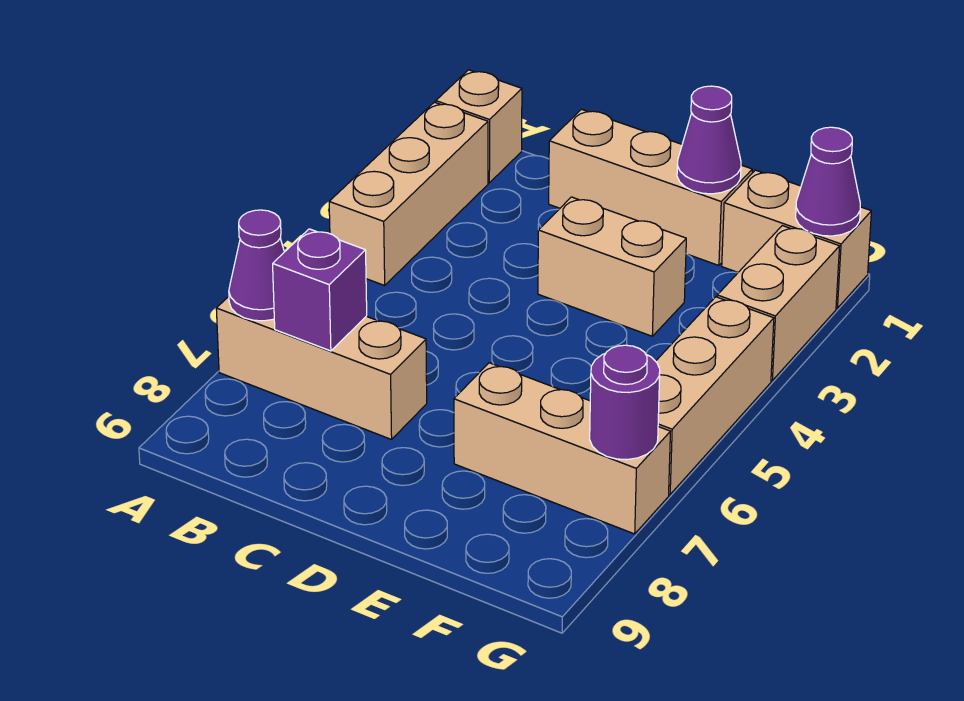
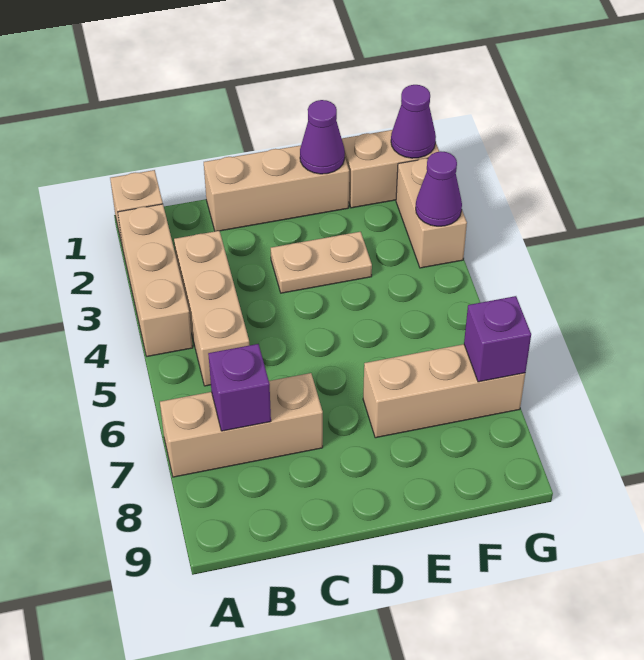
purple cone A7 level 2 -> purple cone G3 level 2
tan brick D3:E3 level 1 -> tan plate D3:E3 level 1
tan brick G4:G6 level 1 -> tan brick B3:B5 level 1
purple round brick G7 level 2 -> purple brick G7 level 2

